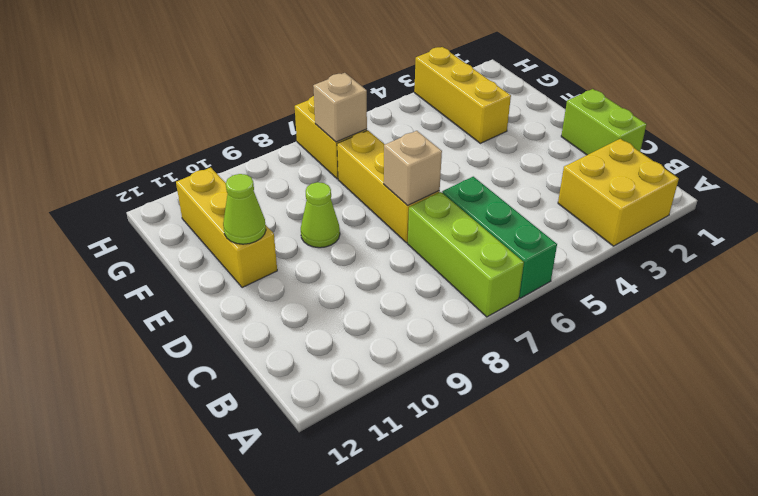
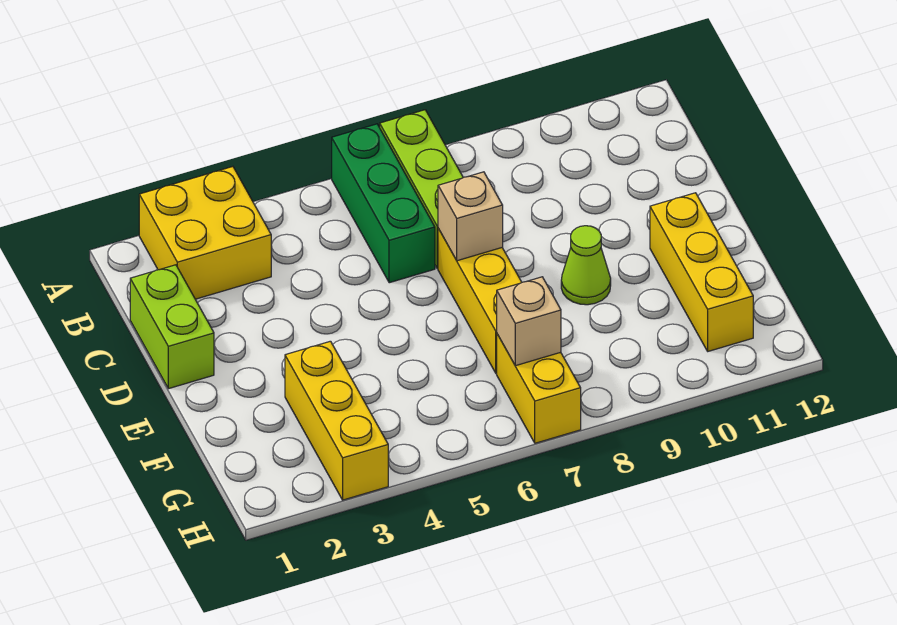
lime cone E11 level 2 -> none

